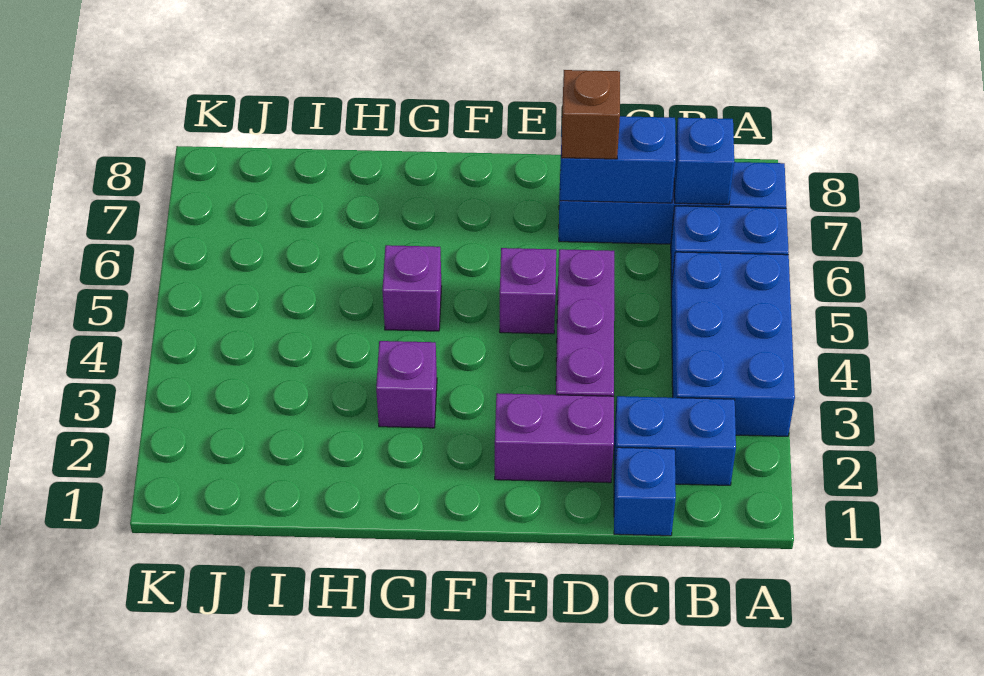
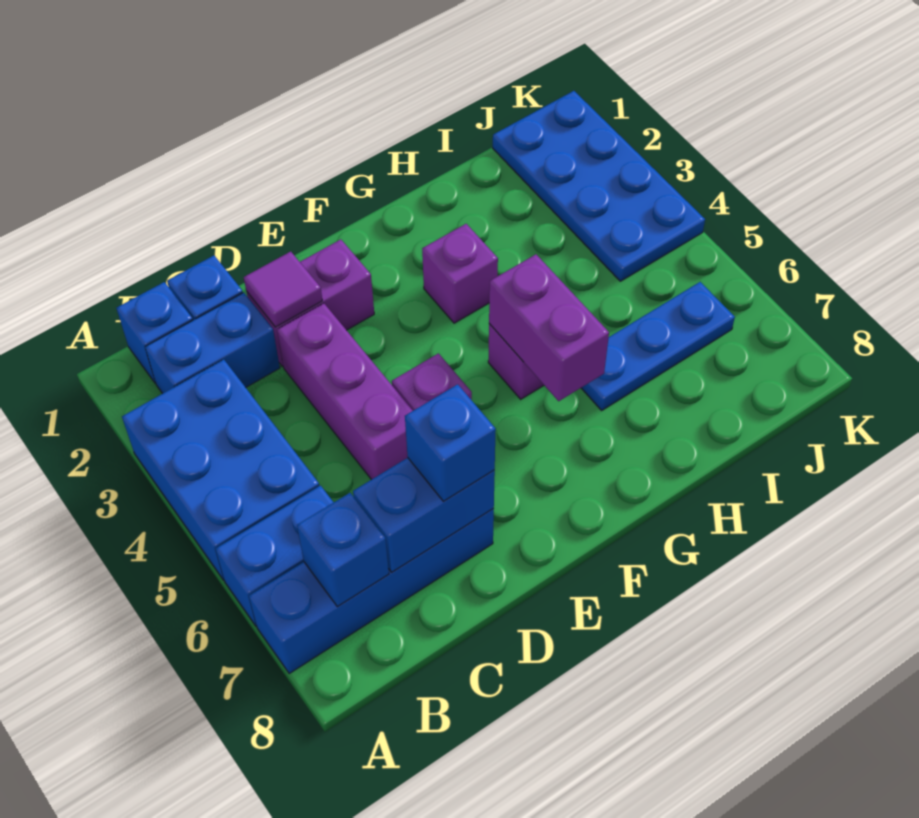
none -> blue brick B1 level 1
none -> purple tile D2 level 2
brown brick D7 level 3 -> blue brick D7 level 3
none -> purple brick G5:G6 level 2
none -> blue plate H6:J6 level 1
none -> blue plate J1:K4 level 1

